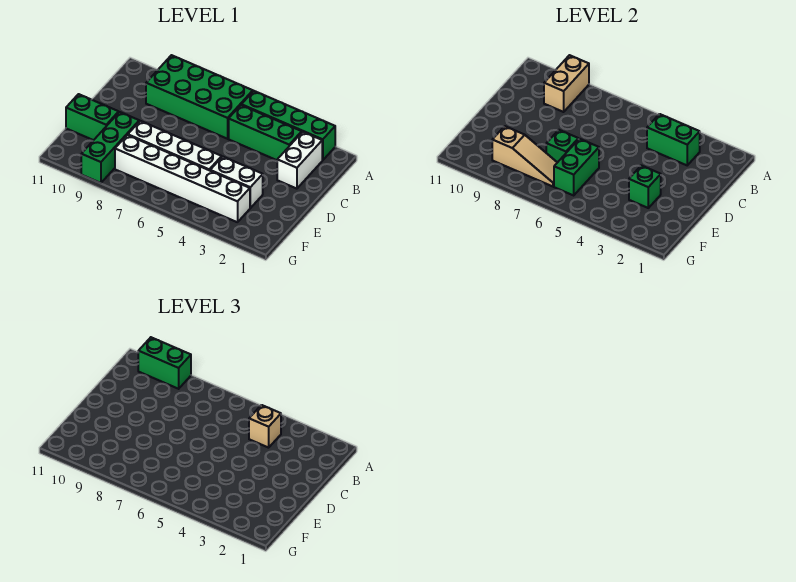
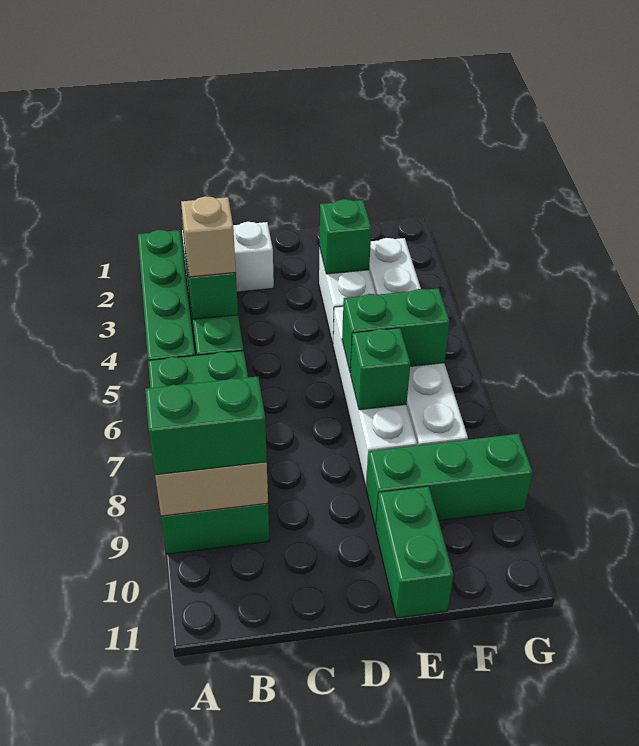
green brick A9:A10 level 3 -> green brick A9:B9 level 3
tan slope F7:F9 level 2 top 9 -> none

